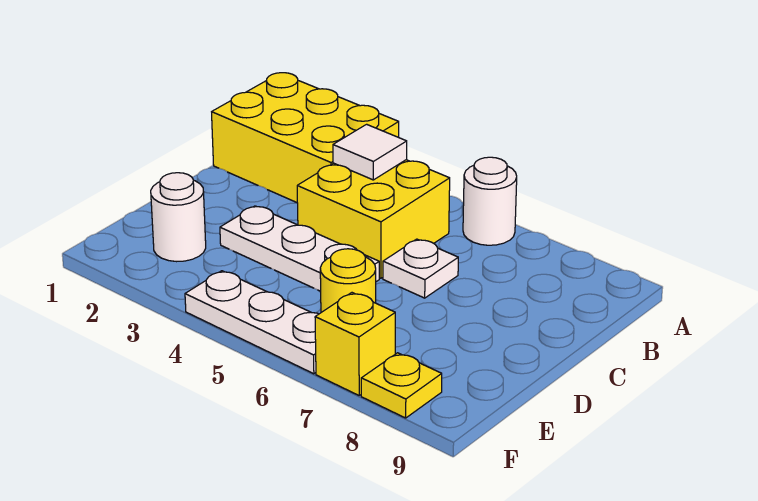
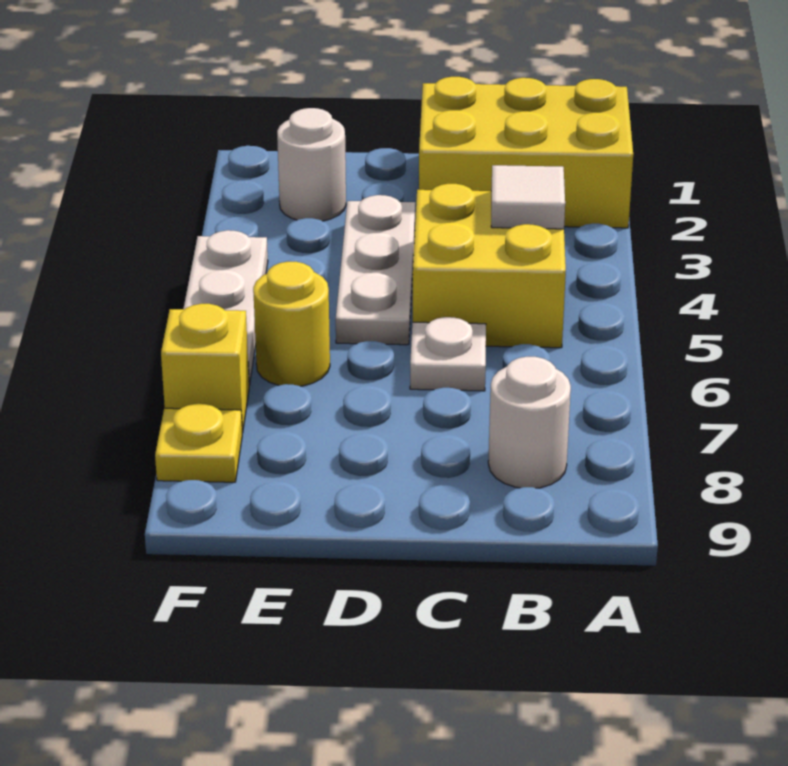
yellow brick A1:B3 level 1 -> yellow brick A1:C2 level 1
white round brick A6 level 1 -> white round brick B8 level 1

